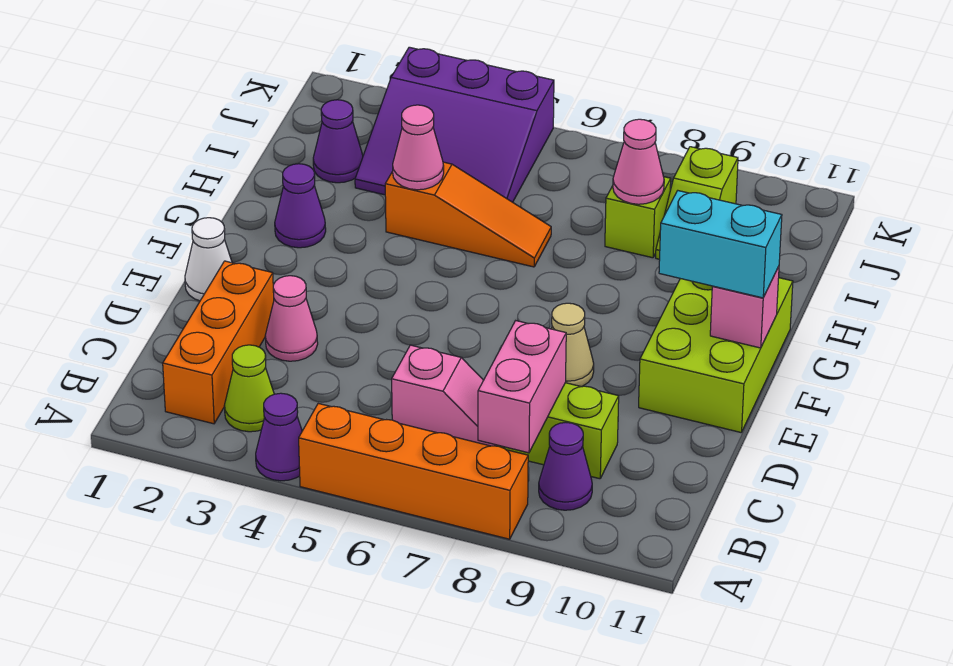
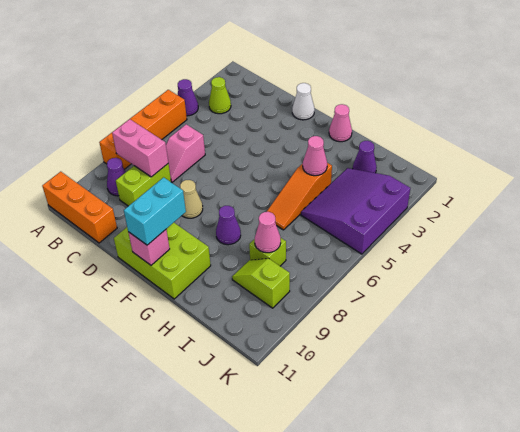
orange brick B2:D2 level 1 -> orange brick A11:C11 level 1
pink cone D3 level 1 -> pink cone G1 level 1
purple cone G2 level 1 -> purple cone G8 level 1

